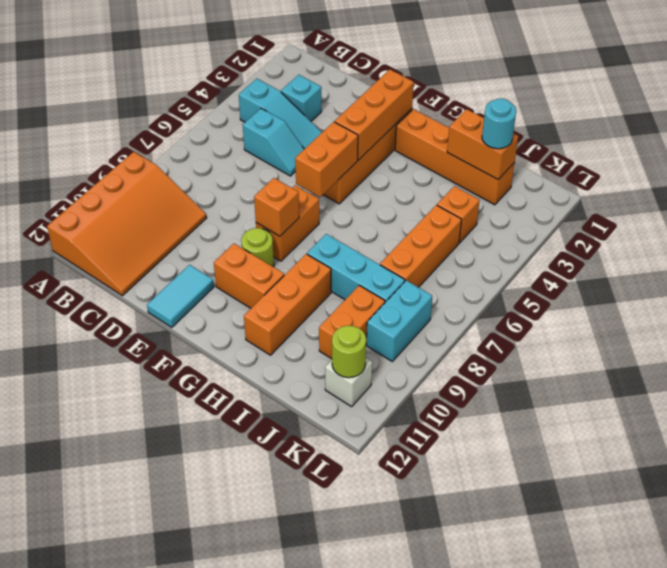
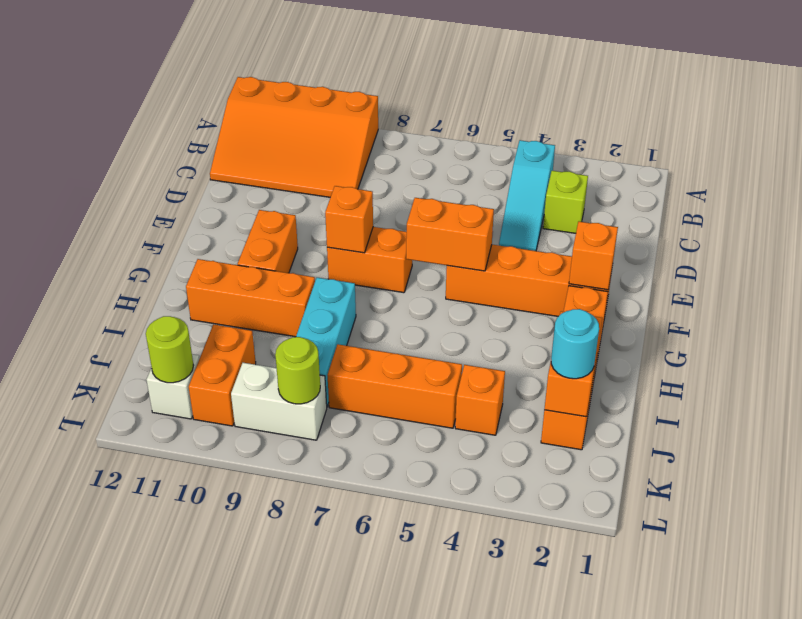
cyan brick C3 level 1 -> lime brick C3 level 1
cyan slope C5:D5 level 1 top C -> none
cyan tile E11:E12 level 1 -> none
orange brick F2:F4 level 2 -> orange brick F2 level 2
lime round brick F9 level 1 -> lime round brick K8 level 2
orange brick J9:J10 level 1 -> orange brick J10:K10 level 1
cyan brick K8:K9 level 1 -> white brick K8:K9 level 1

